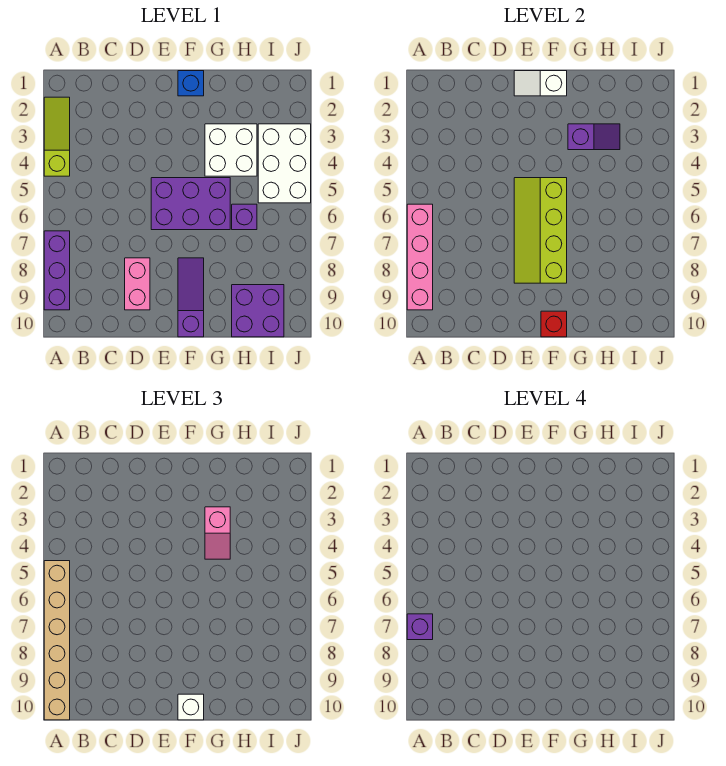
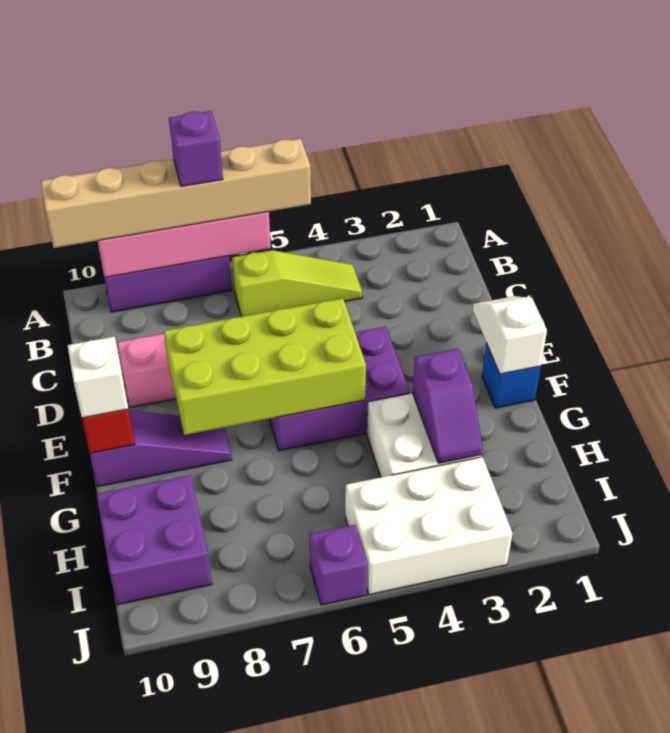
lime slope A2:A4 level 1 top 4 -> lime slope B4:B6 level 1 top 6
purple brick E5:G6 level 1 -> purple brick E4:F6 level 1
lime slope E5:F8 level 2 top F -> lime brick E5:F8 level 2
pink slope G3:G4 level 3 top 3 -> none
purple brick H6 level 1 -> purple brick J6 level 1

